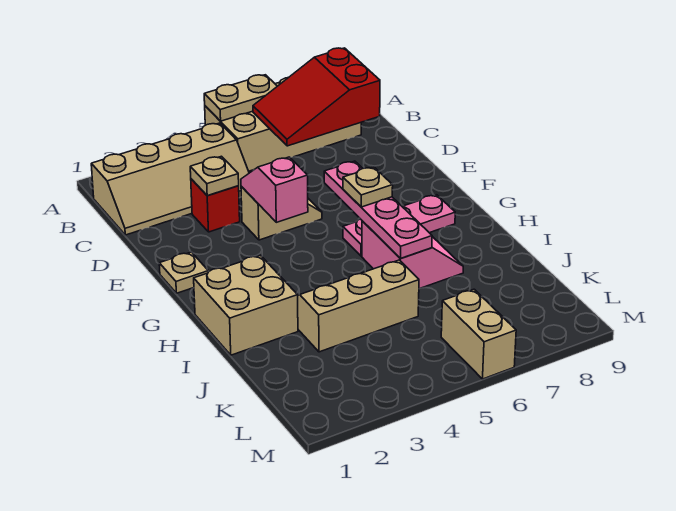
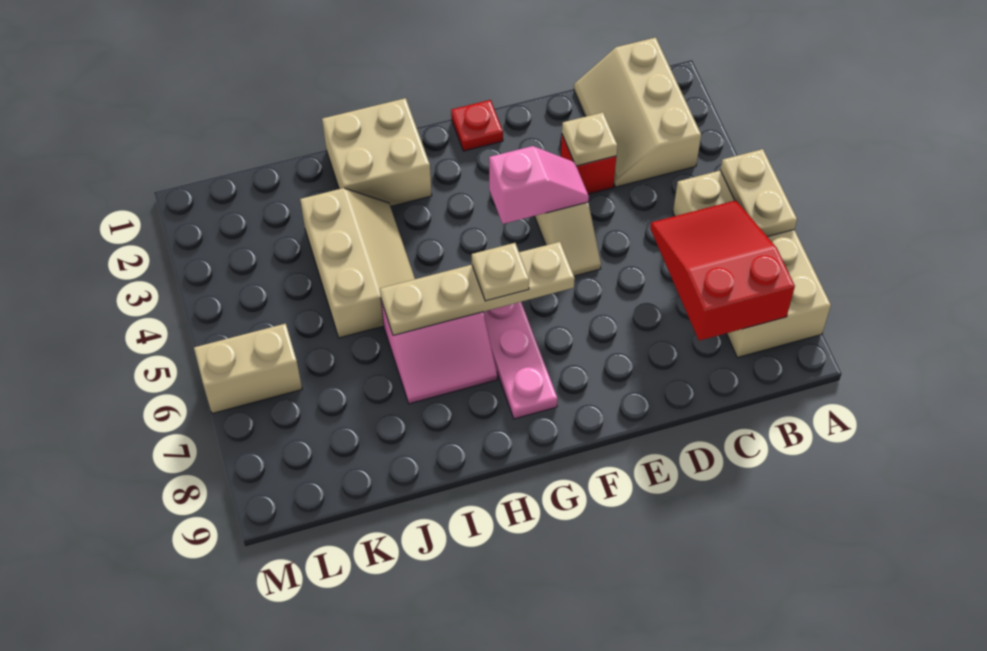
tan slope B1:C4 level 1 top B -> tan slope B1:C3 level 1 top B
tan plate F1 level 1 -> red plate F1 level 1
pink plate F6:I6 level 2 -> tan plate F6:I6 level 2

